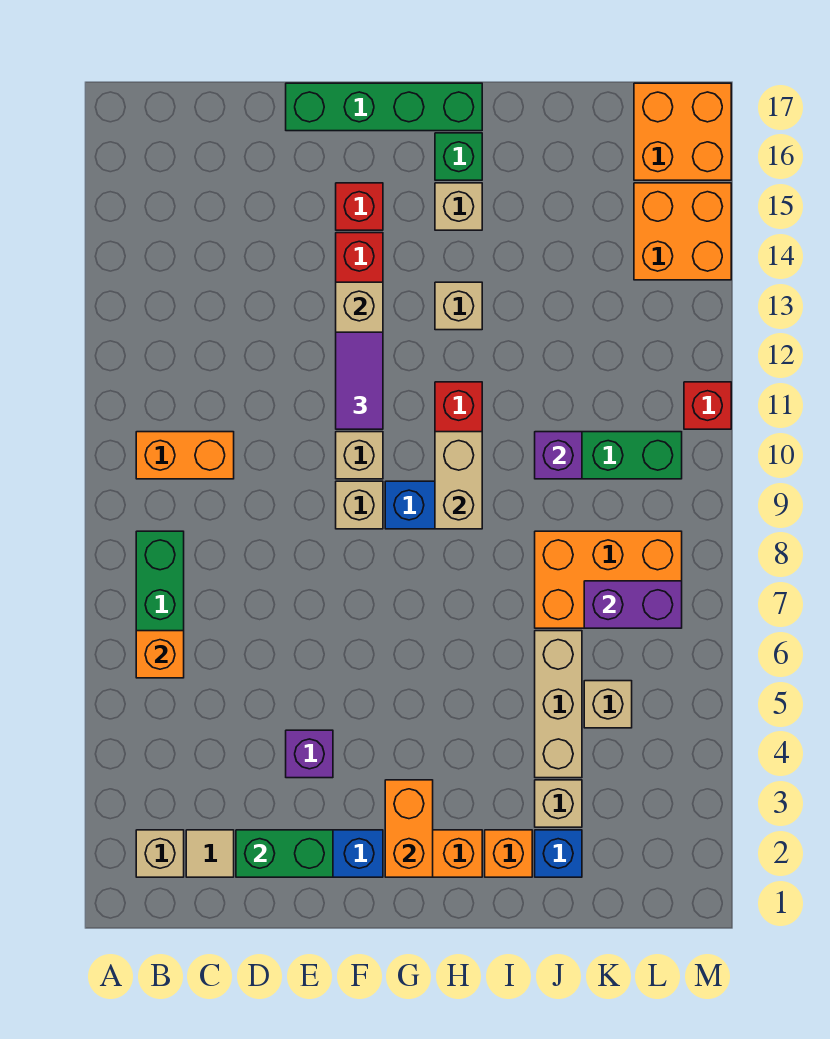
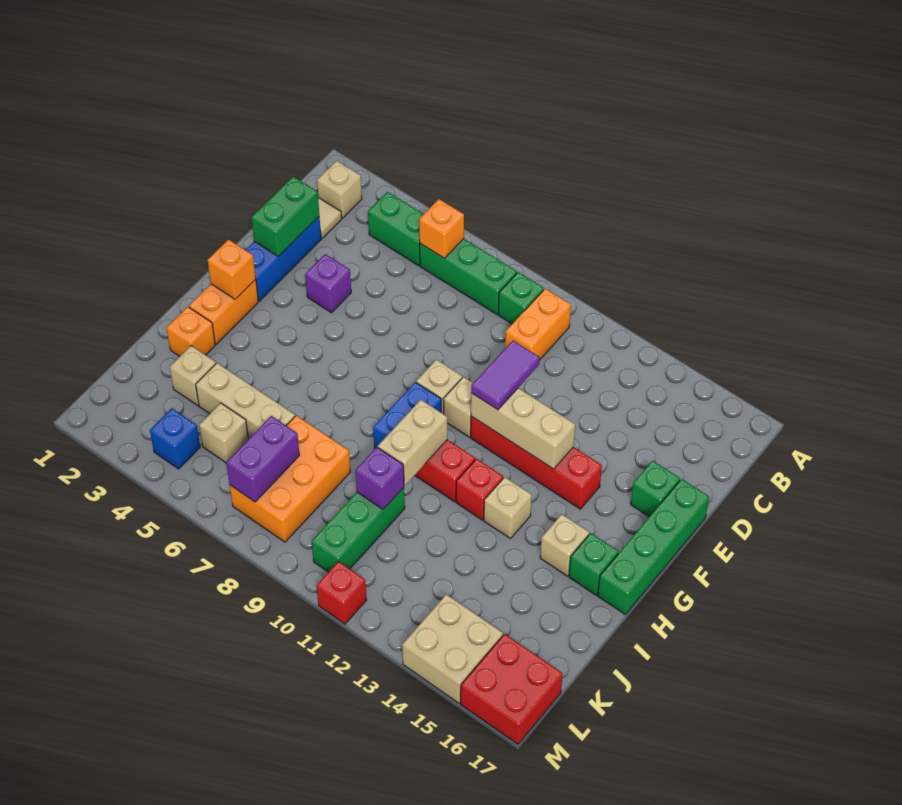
none -> green brick B4:B5 level 1
none -> green brick B9 level 1
none -> green brick E16 level 1
purple tile F11:F12 level 3 -> purple tile E11:F11 level 3
red brick F15 level 1 -> red brick H12 level 1
orange brick G2:G3 level 2 -> orange brick G2 level 2
tan brick H9:H10 level 2 -> tan brick H10:I10 level 2
blue brick J2 level 1 -> blue brick L4 level 1
orange brick L14:M15 level 1 -> tan brick L14:M15 level 1
orange brick L16:M17 level 1 -> red brick L16:M17 level 1

